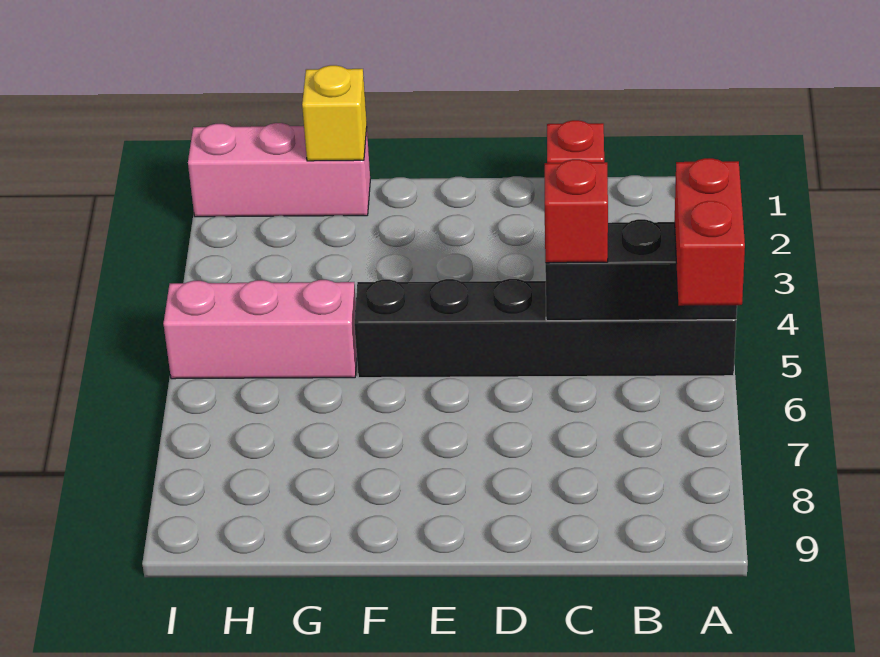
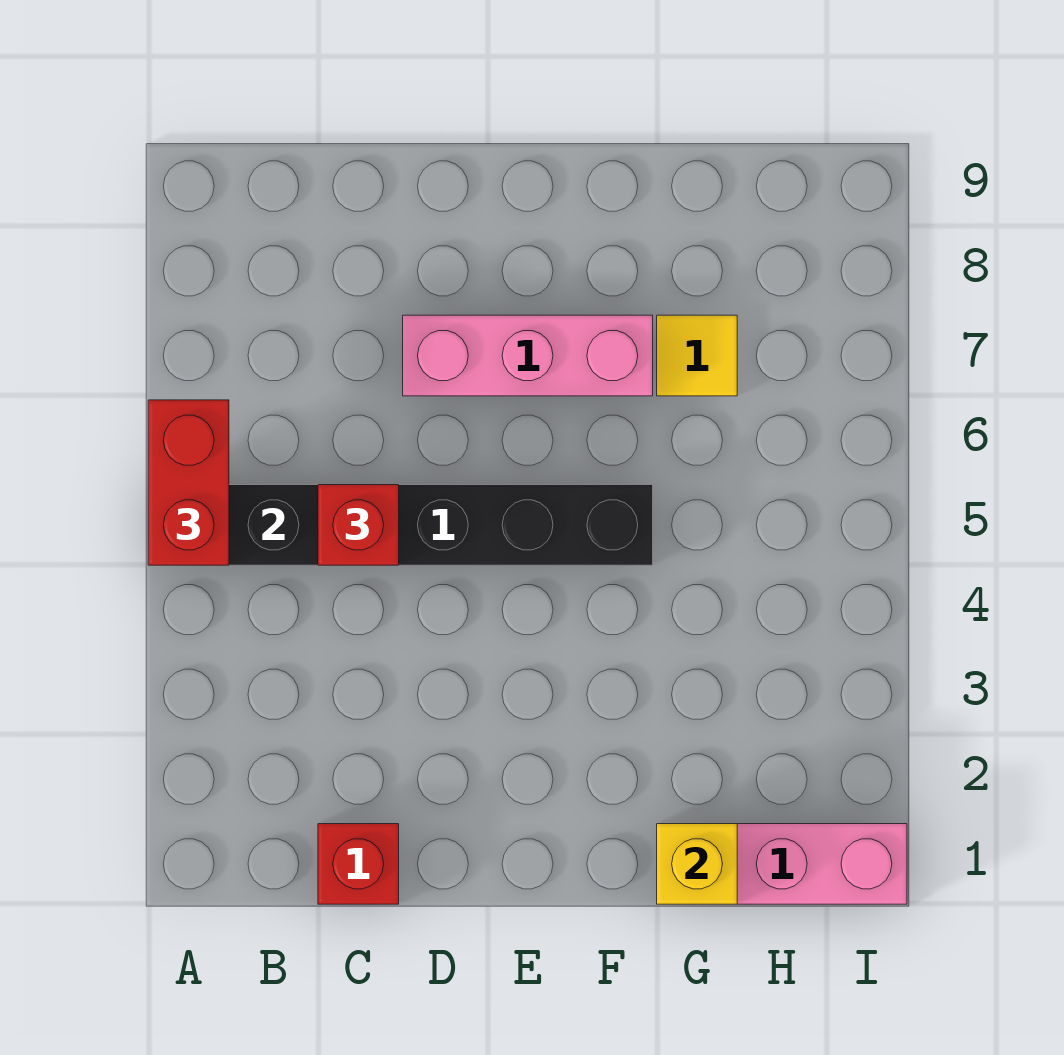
pink brick G5:I5 level 1 -> pink brick D7:F7 level 1
none -> yellow tile G7 level 1

